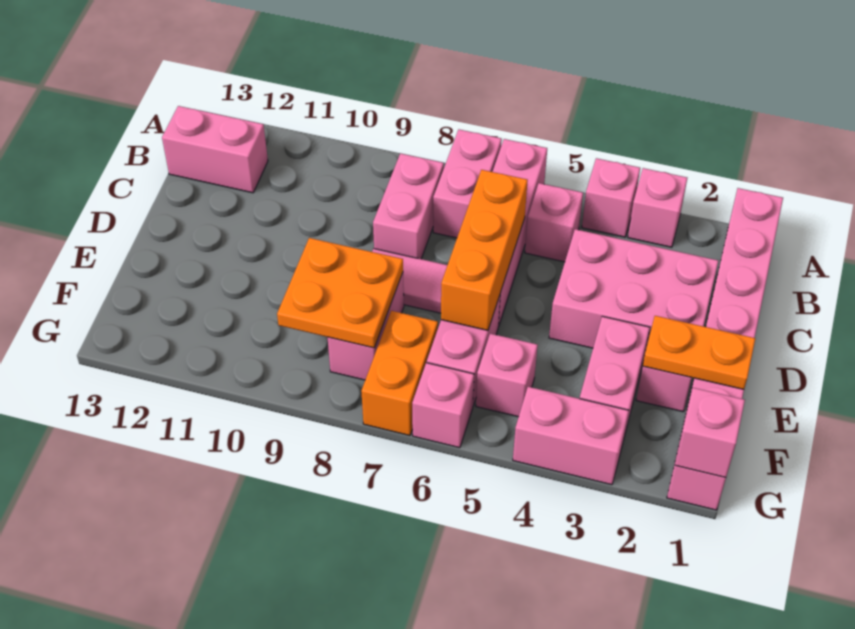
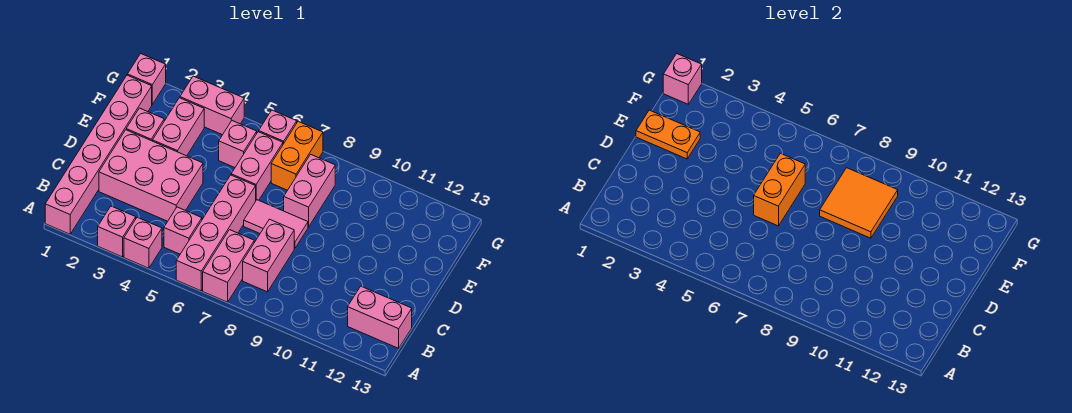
orange brick C6:E6 level 2 -> orange brick D6:E6 level 2
orange plate E8:F9 level 2 -> orange tile E8:F9 level 2

